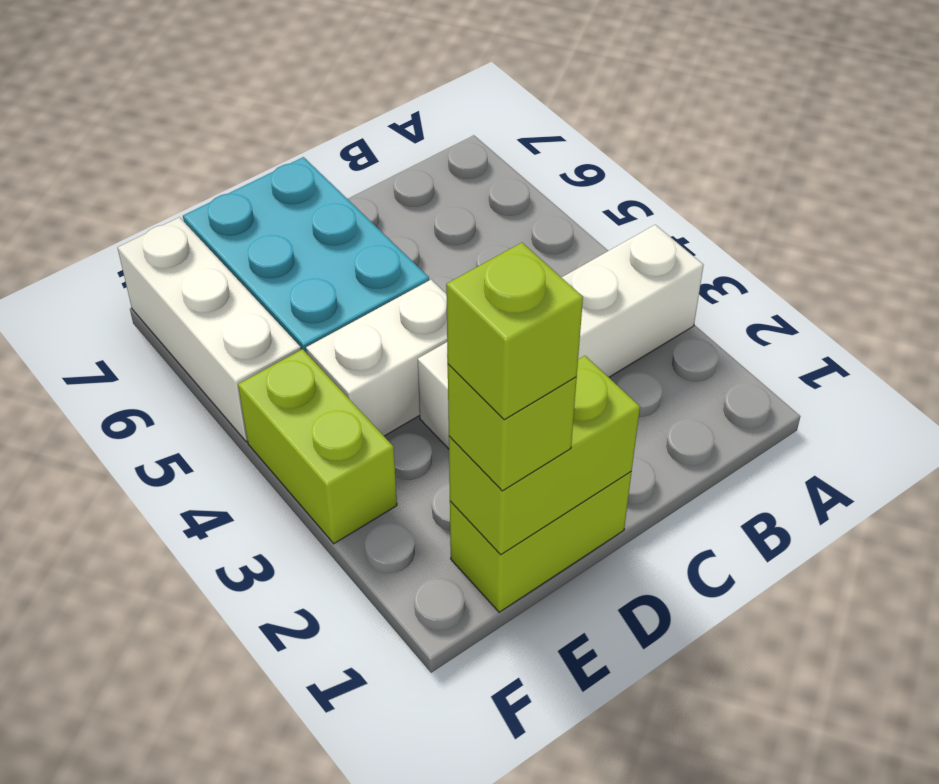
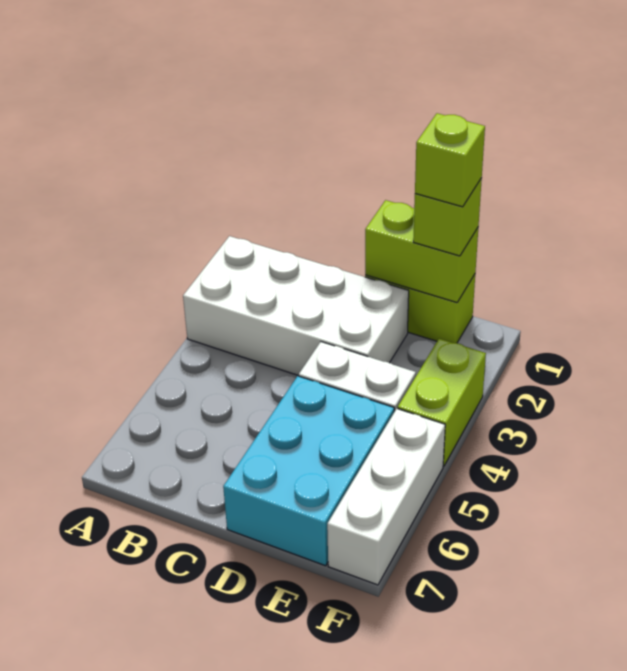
white brick A3:D3 level 1 -> white brick A2:D3 level 1

